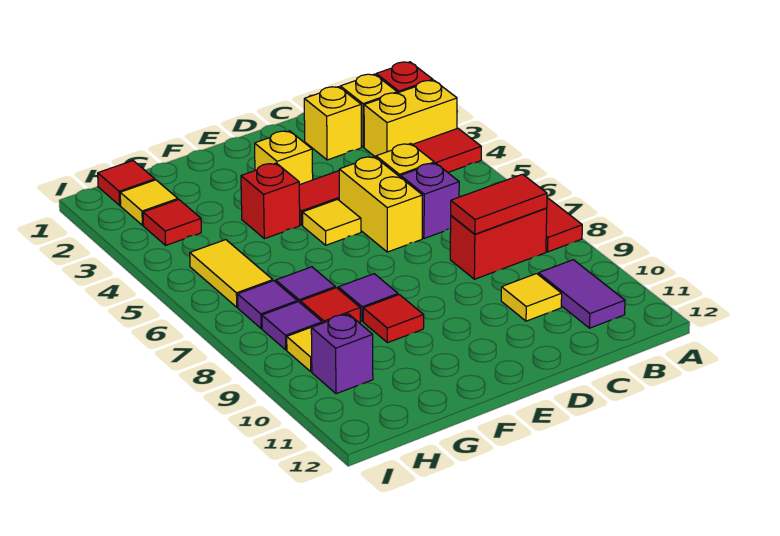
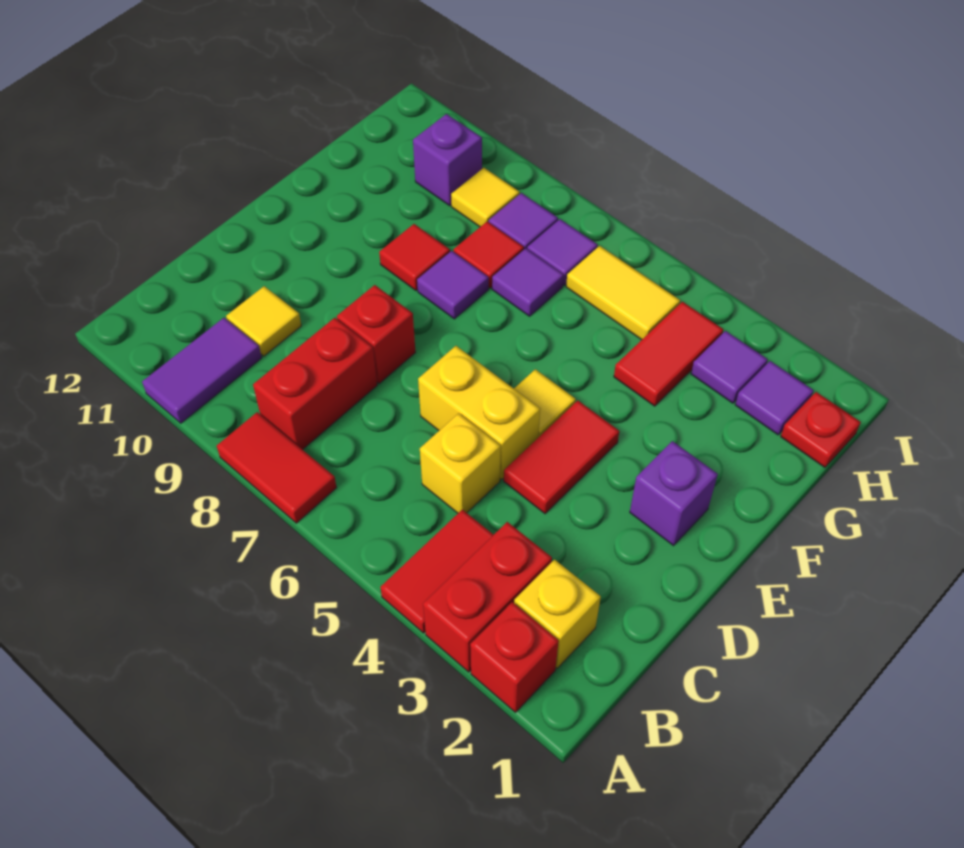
yellow brick A3:B3 level 1 -> red brick A3:B3 level 1
red tile B8:C8 level 2 -> red tile G4:H4 level 1
purple tile B10:B11 level 1 -> purple tile A10:B10 level 1
yellow brick C2 level 1 -> none
purple brick C6 level 1 -> purple brick E2 level 1
yellow brick E3 level 1 -> none
red brick F4 level 1 -> red brick D8 level 1
red tile H1 level 1 -> red plate H1 level 1
yellow tile H2 level 1 -> purple tile H2 level 1
red tile H3 level 1 -> purple tile H3 level 1

